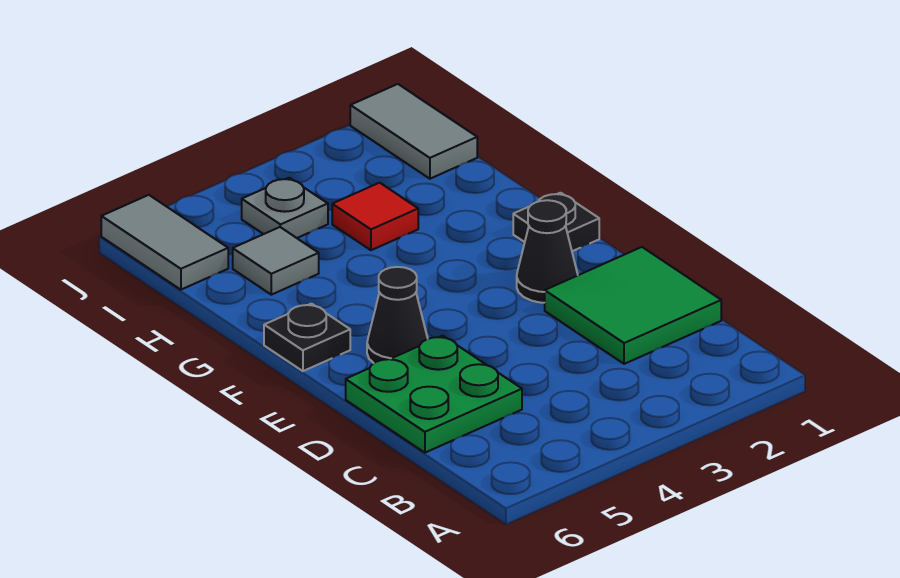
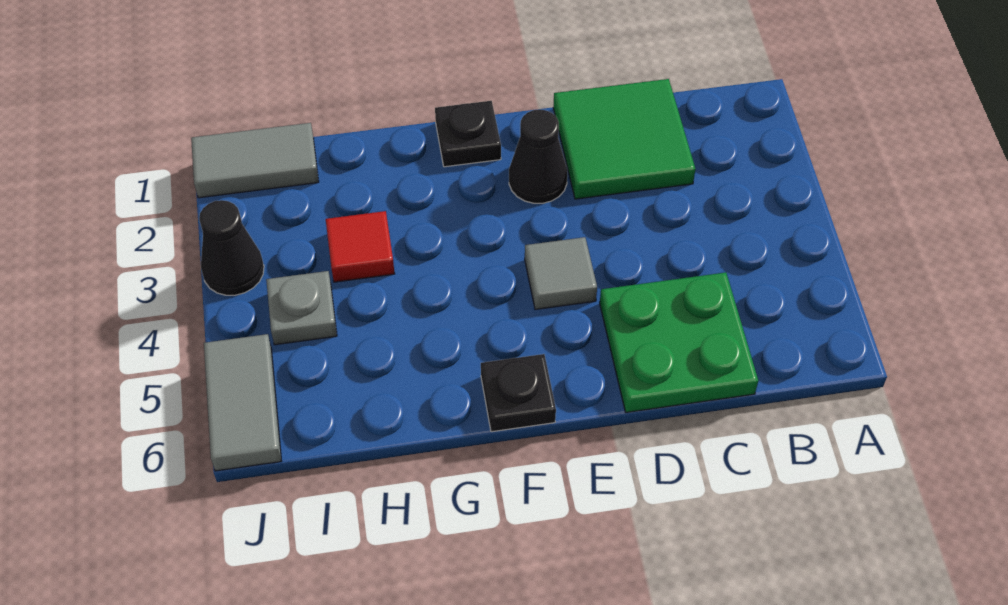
black cone E5 level 1 -> black cone J3 level 1
grey tile H5 level 1 -> grey tile E4 level 1
grey tile I6:J6 level 1 -> grey tile J5:J6 level 1

